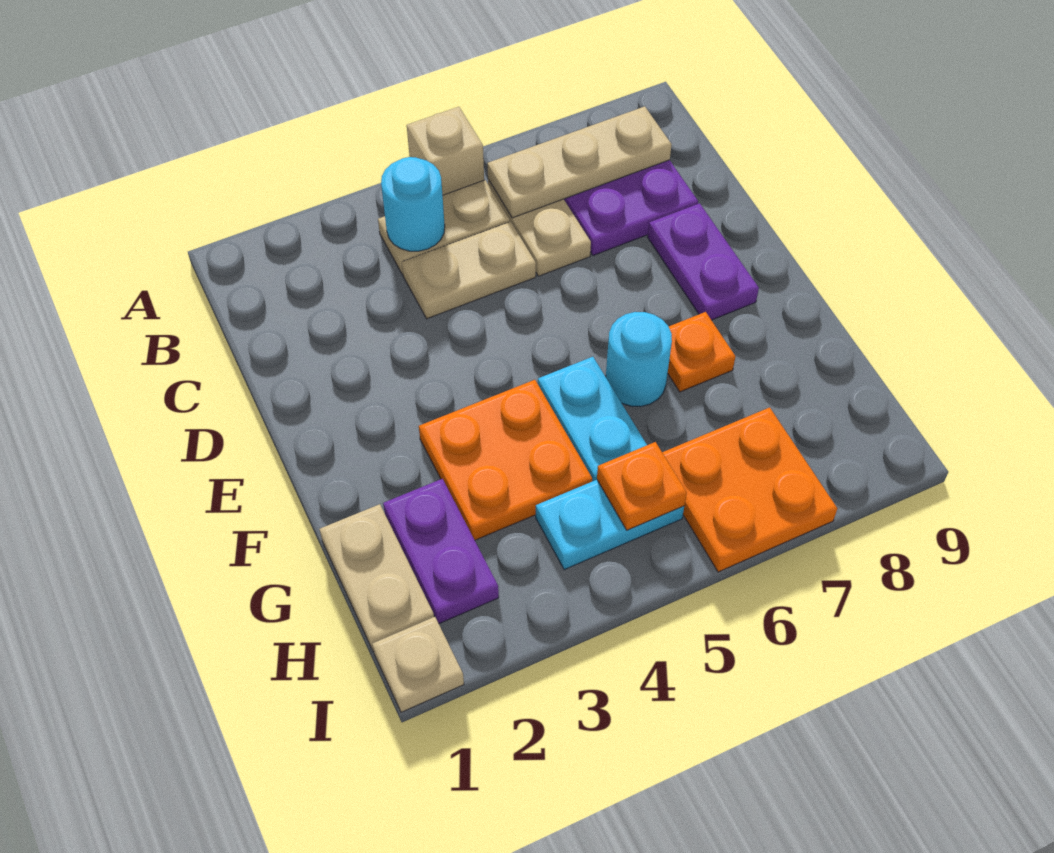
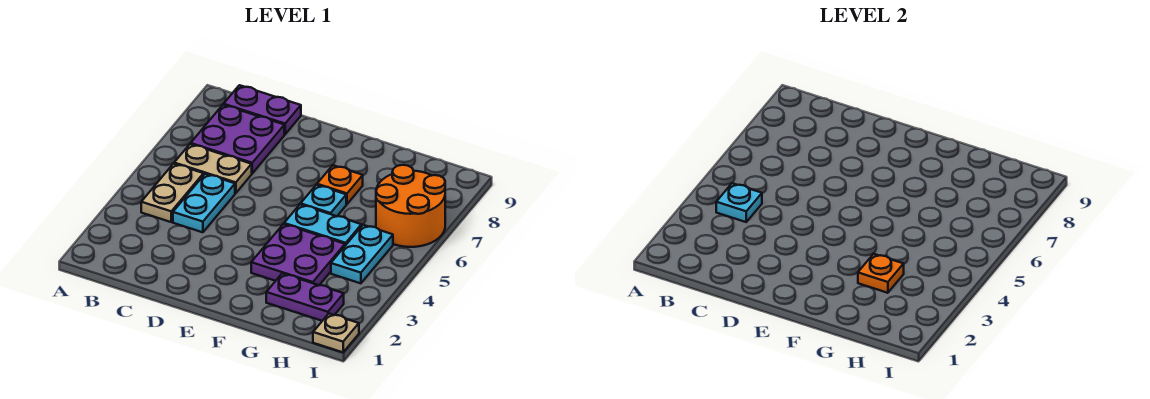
tan brick A5 level 1 -> none
cyan round brick B4 level 2 -> cyan plate B4 level 2
tan plate B6:B8 level 2 -> none
tan plate C4:C5 level 1 -> cyan plate C4:C5 level 1
purple plate D8:E8 level 1 -> purple plate B9:C9 level 1
orange plate F3:G4 level 1 -> purple plate F3:G4 level 1
cyan round brick F6 level 1 -> cyan plate F6 level 1
tan plate G1:H1 level 1 -> none
orange plate H5 level 2 -> orange plate G3 level 2
orange plate H6:I7 level 1 -> orange round brick H6:I7 level 1

